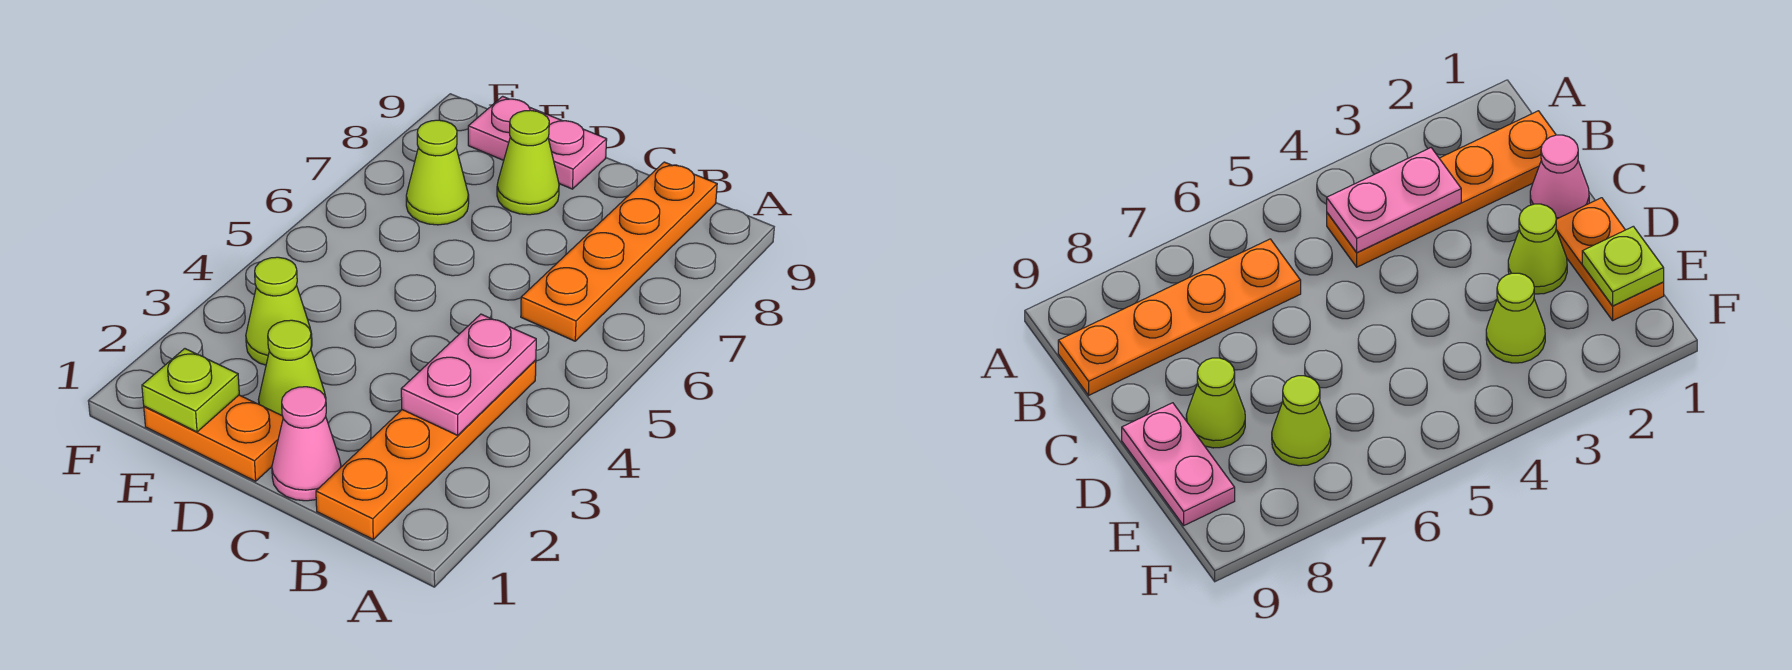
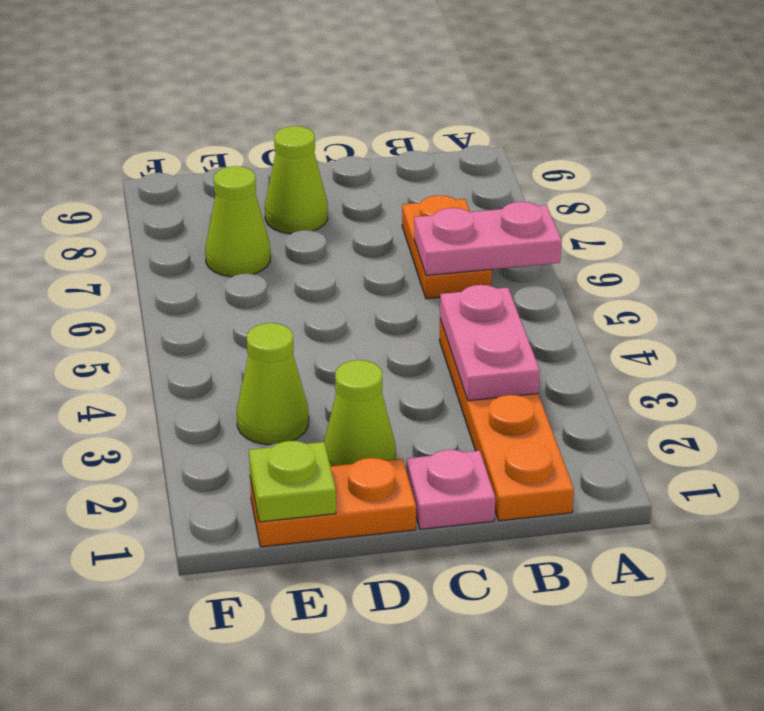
orange plate B6:B9 level 1 -> orange plate B6:B7 level 1
pink cone C1 level 1 -> pink plate C1 level 1
pink plate D9:E9 level 1 -> pink plate A6:B6 level 2

